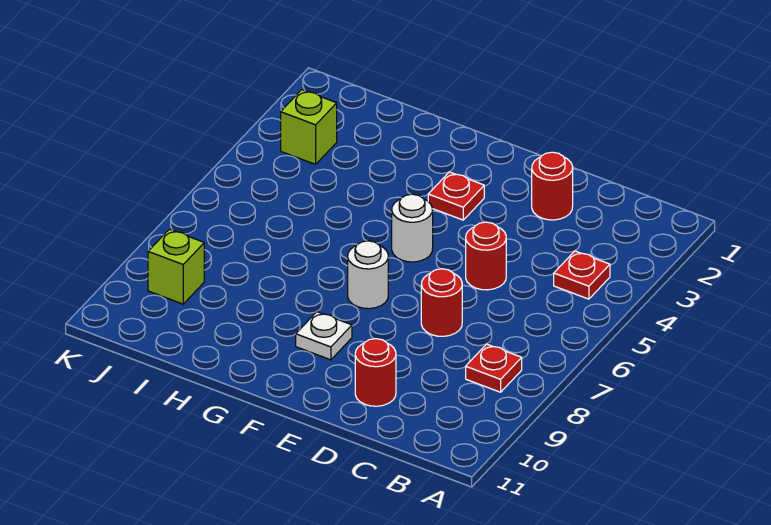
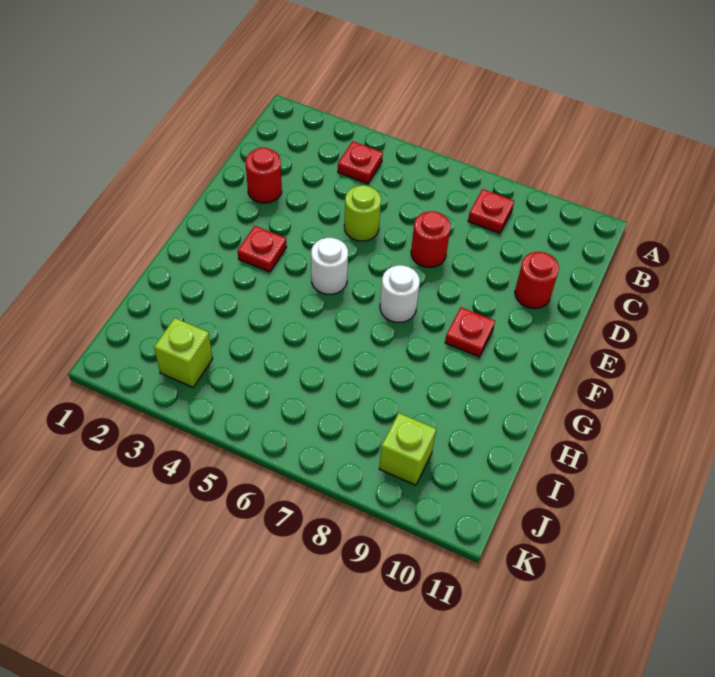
red round brick D5 level 1 -> lime round brick D5 level 1
white plate F9 level 1 -> red plate F9 level 1

